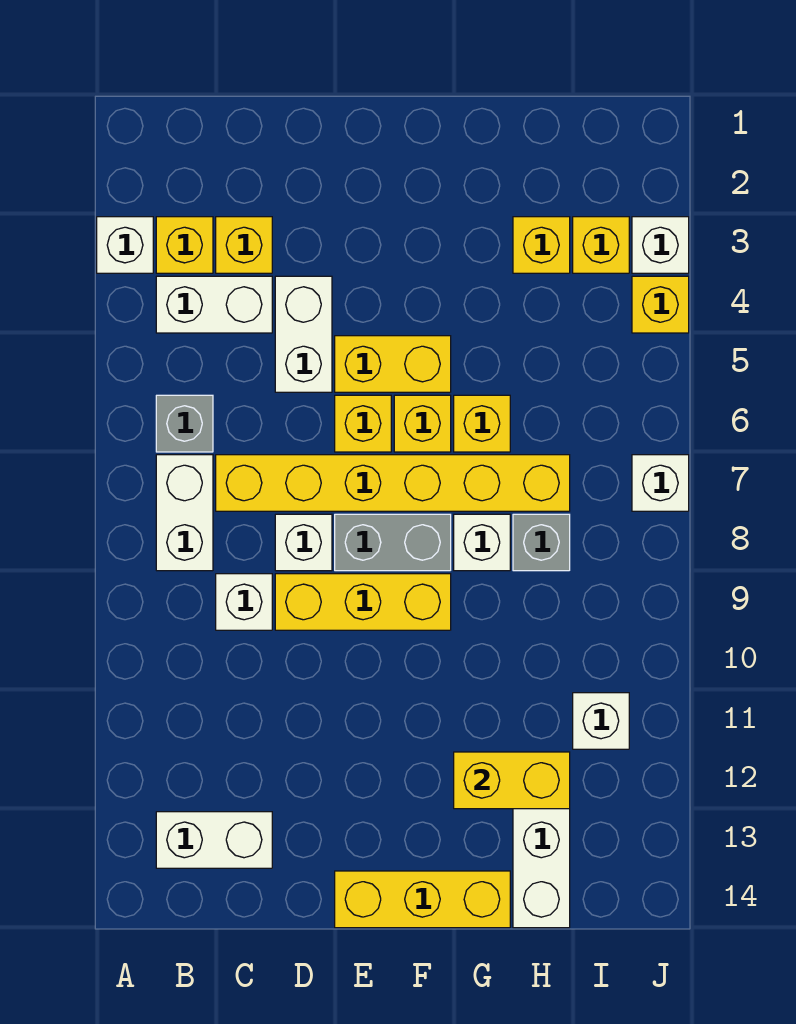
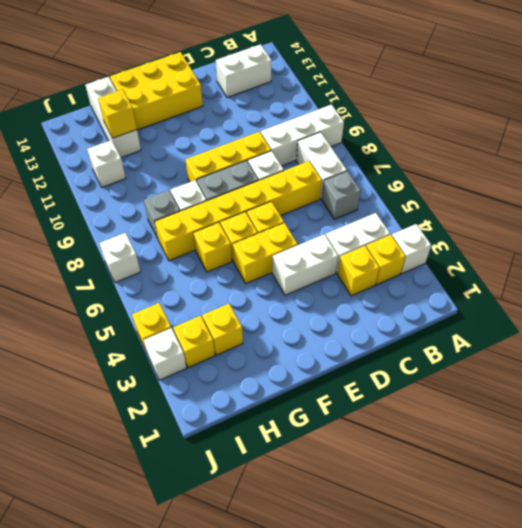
white brick C9 level 1 -> white brick A9:C9 level 1
white brick D4:D5 level 1 -> white brick D4:E4 level 1
yellow brick E14:G14 level 1 -> yellow brick E13:G14 level 1
yellow brick G12:H12 level 2 -> yellow brick H12 level 2

